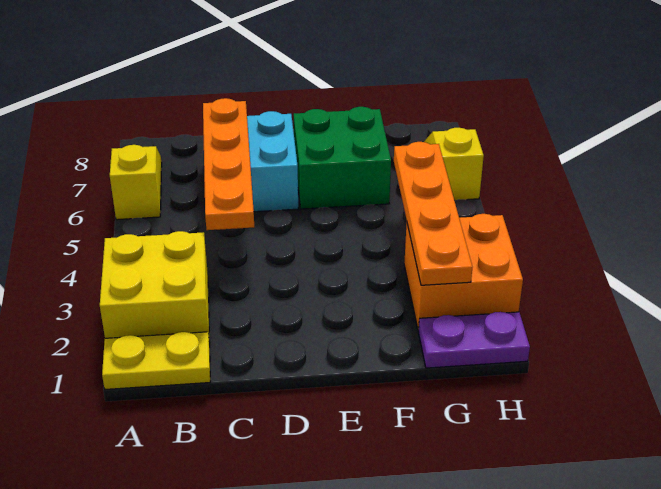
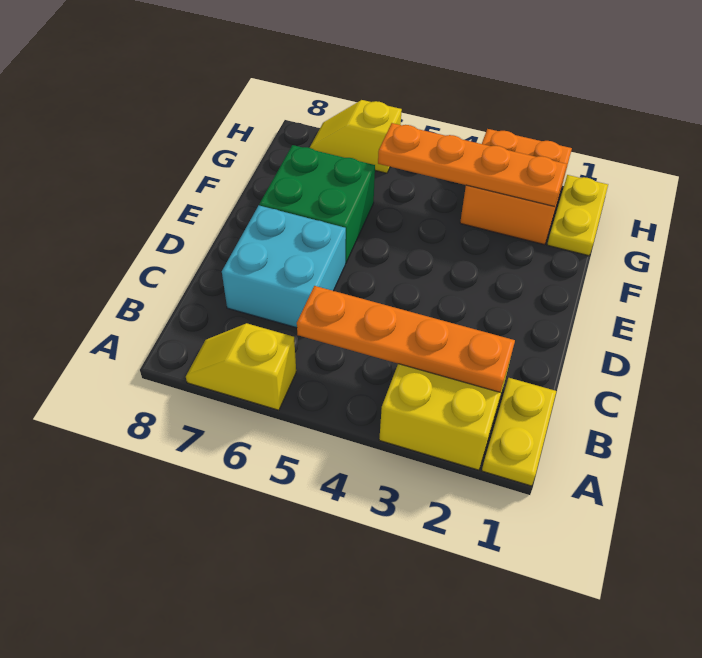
orange plate C4:C7 level 2 -> orange plate B2:B5 level 2
purple plate G1:H1 level 1 -> yellow plate G1:H1 level 1

